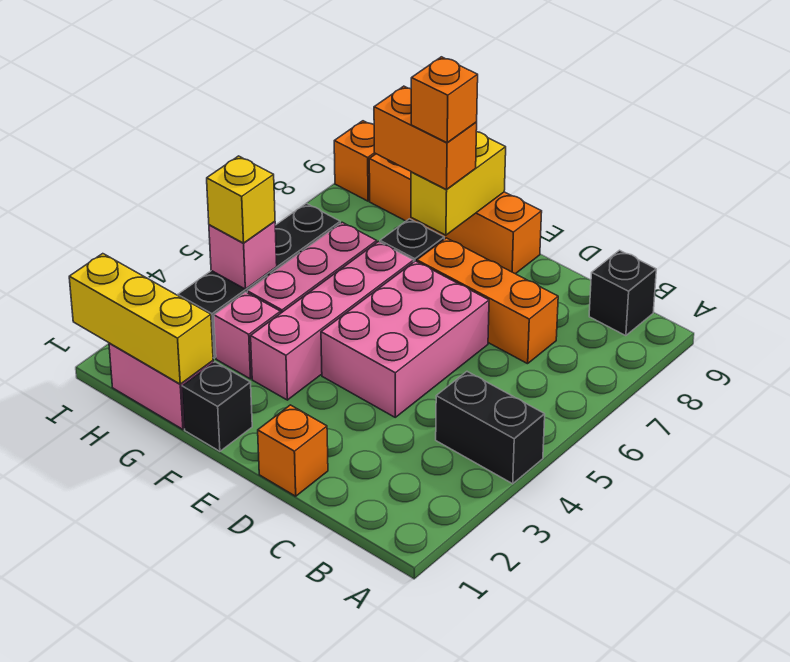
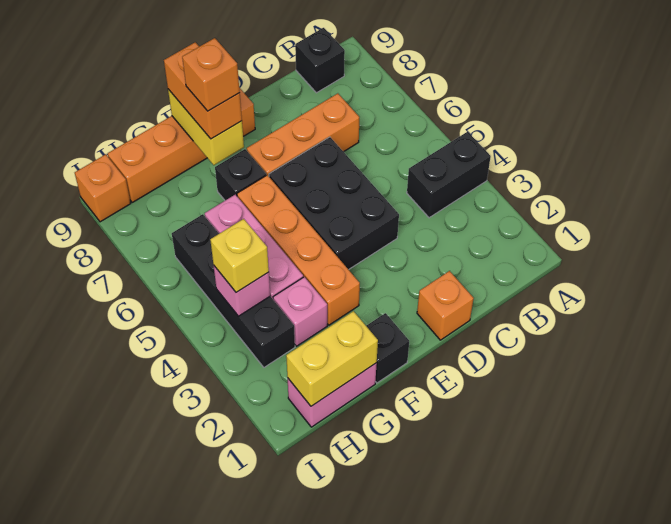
pink brick D4:E6 level 1 -> black brick D4:E6 level 1
pink brick F3:F6 level 1 -> orange brick F3:F6 level 1
orange brick F8:G8 level 3 -> orange brick F8:F9 level 3
yellow brick G1:I1 level 2 -> yellow brick G1:H1 level 2

